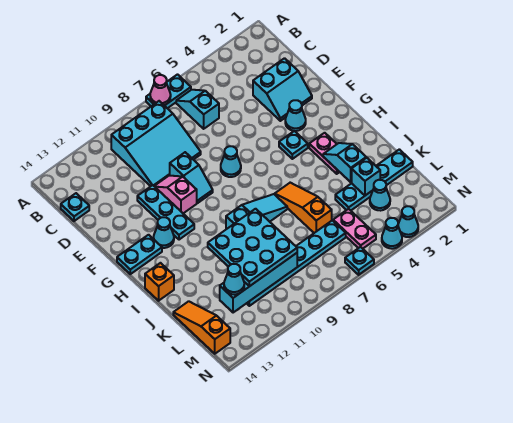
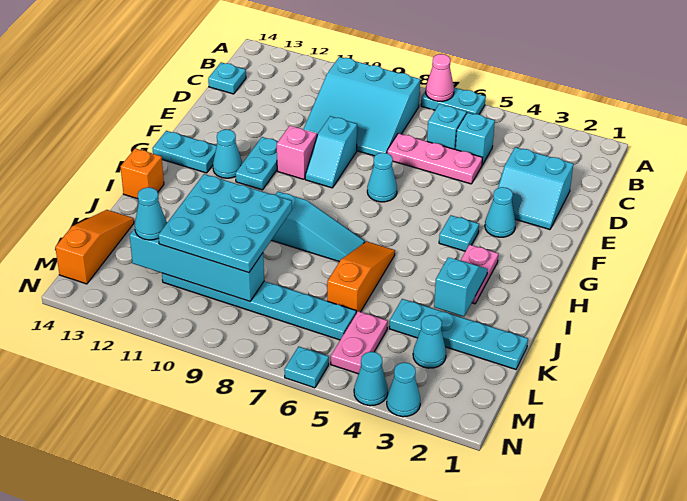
none -> pink plate D5:D7 level 1
cyan plate E11:G11 level 1 -> cyan plate F11:G11 level 1
cyan brick K3 level 2 -> cyan brick C5 level 1

